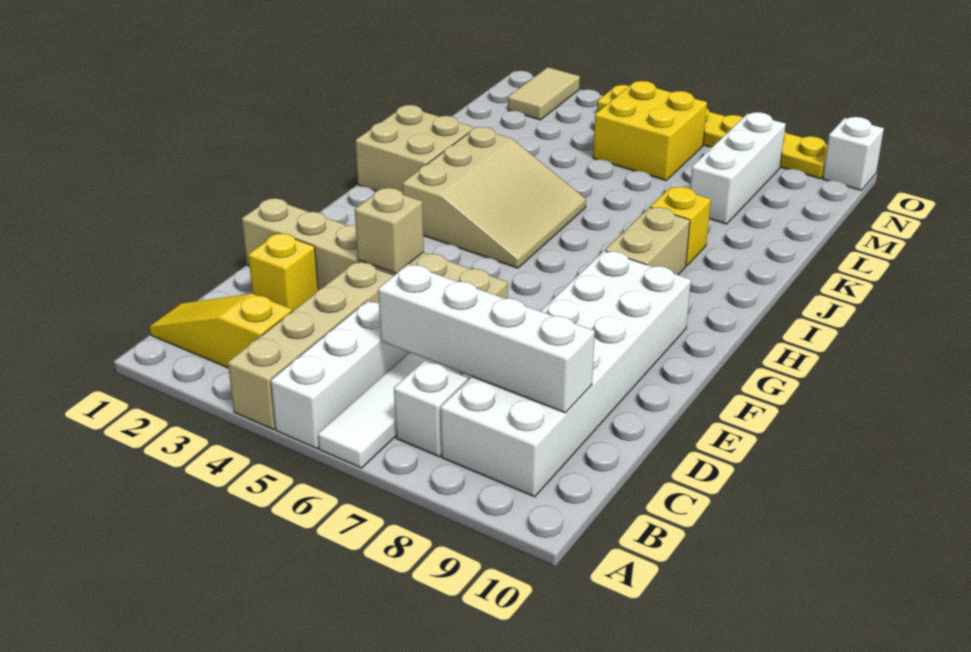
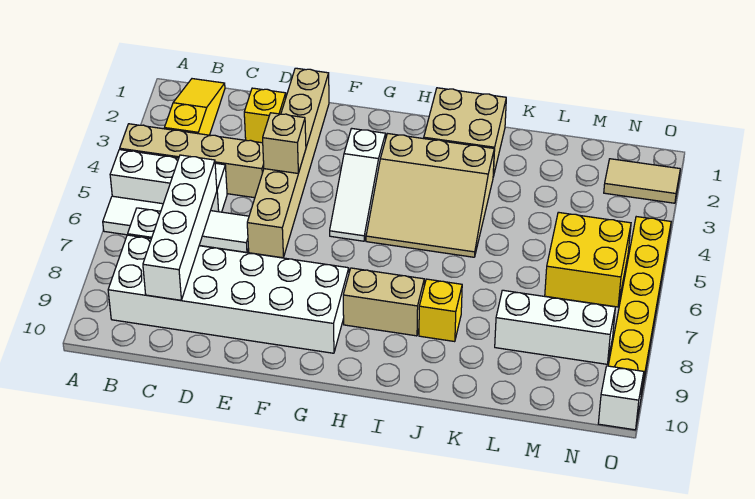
none -> white slope G3:G5 level 1 top 3

